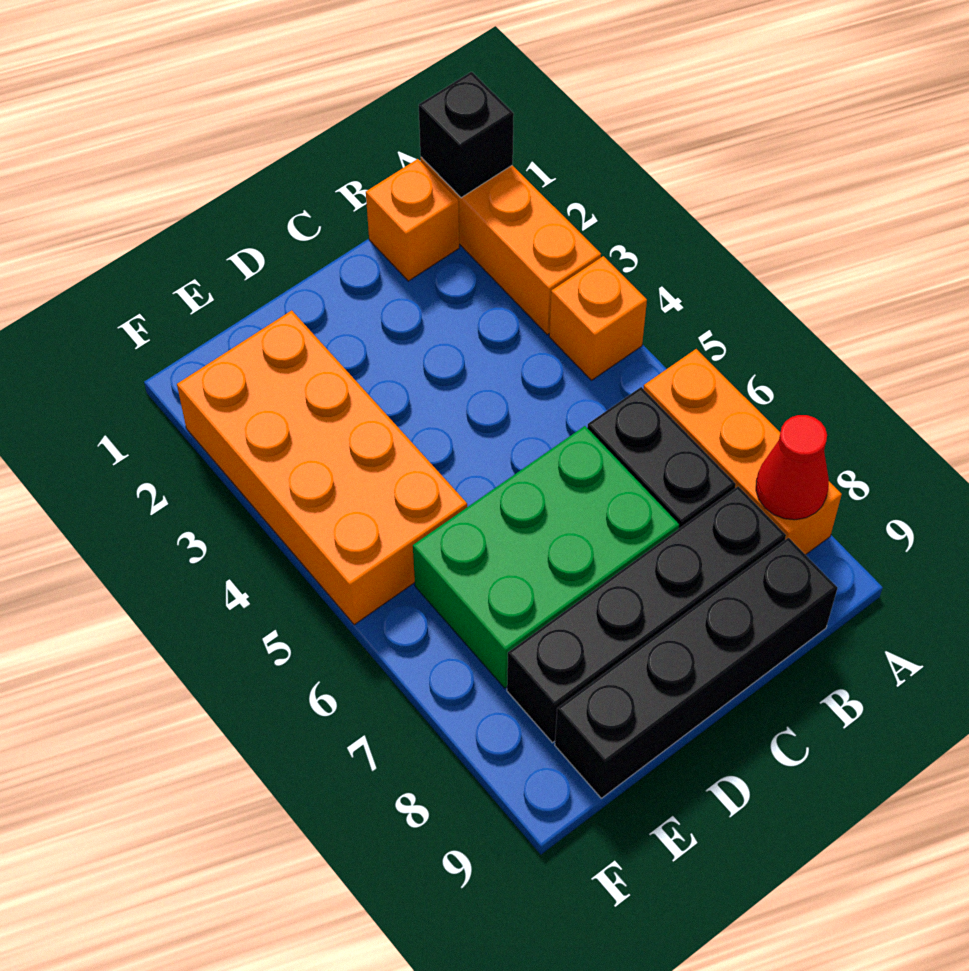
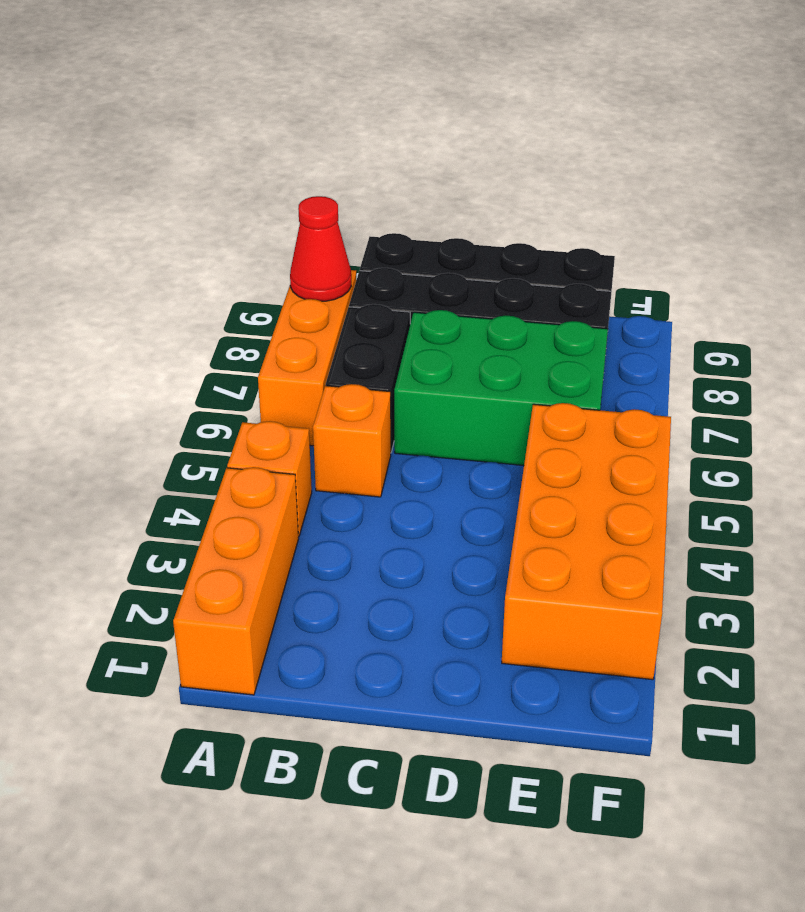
black brick A1 level 2 -> none
orange brick B1 level 1 -> orange brick B5 level 1

